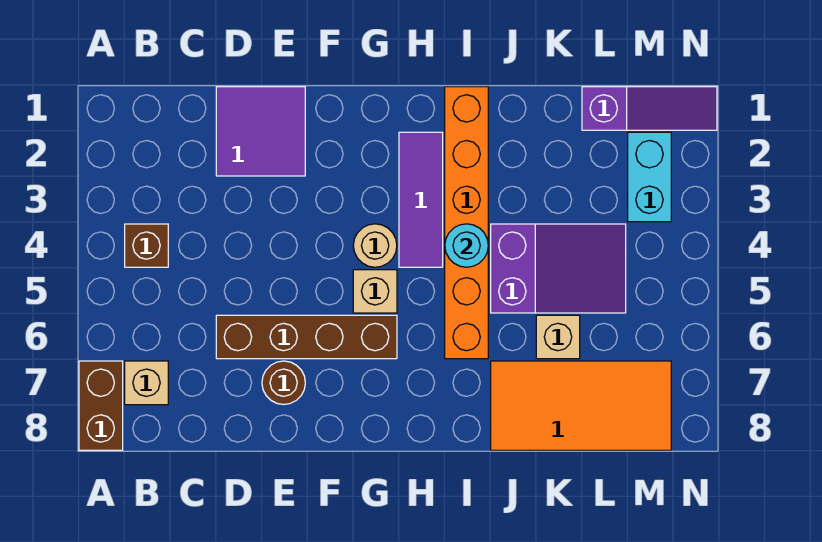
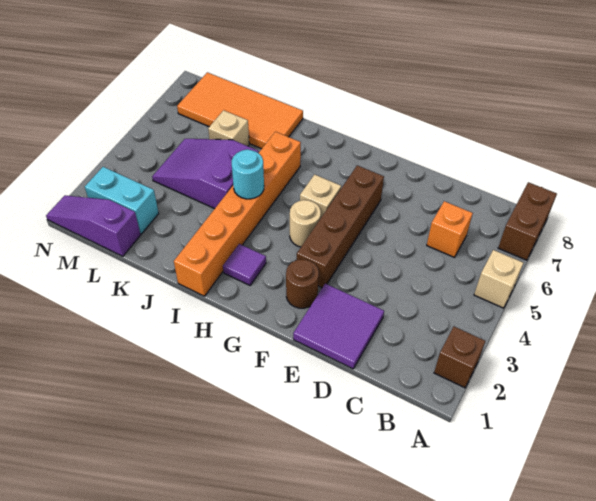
brown brick B4 level 1 -> brown brick A2 level 1
tan brick B7 level 1 -> tan brick A5 level 1
none -> orange brick C6 level 1
brown brick D6:G6 level 1 -> brown brick F3:F6 level 1
brown round brick E7 level 1 -> brown round brick F2 level 1
purple tile H2:H4 level 1 -> purple tile H2 level 1
cyan brick M2:M3 level 1 -> cyan brick L2:M2 level 1

